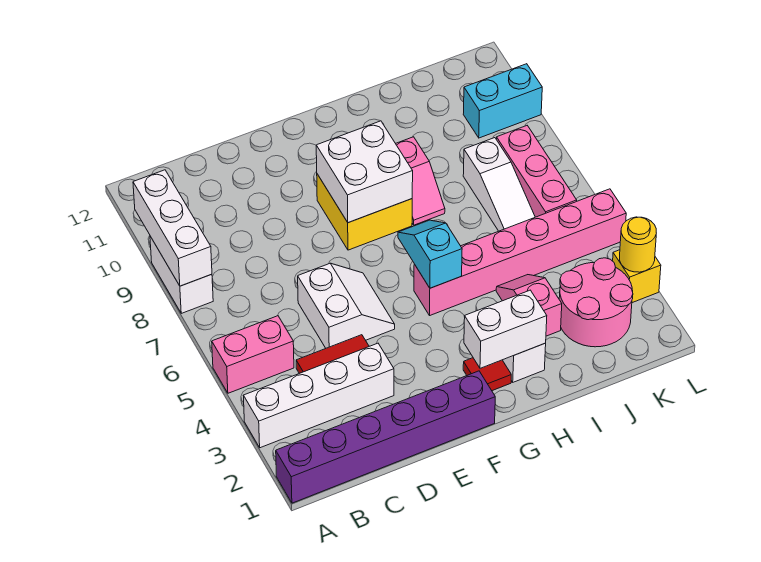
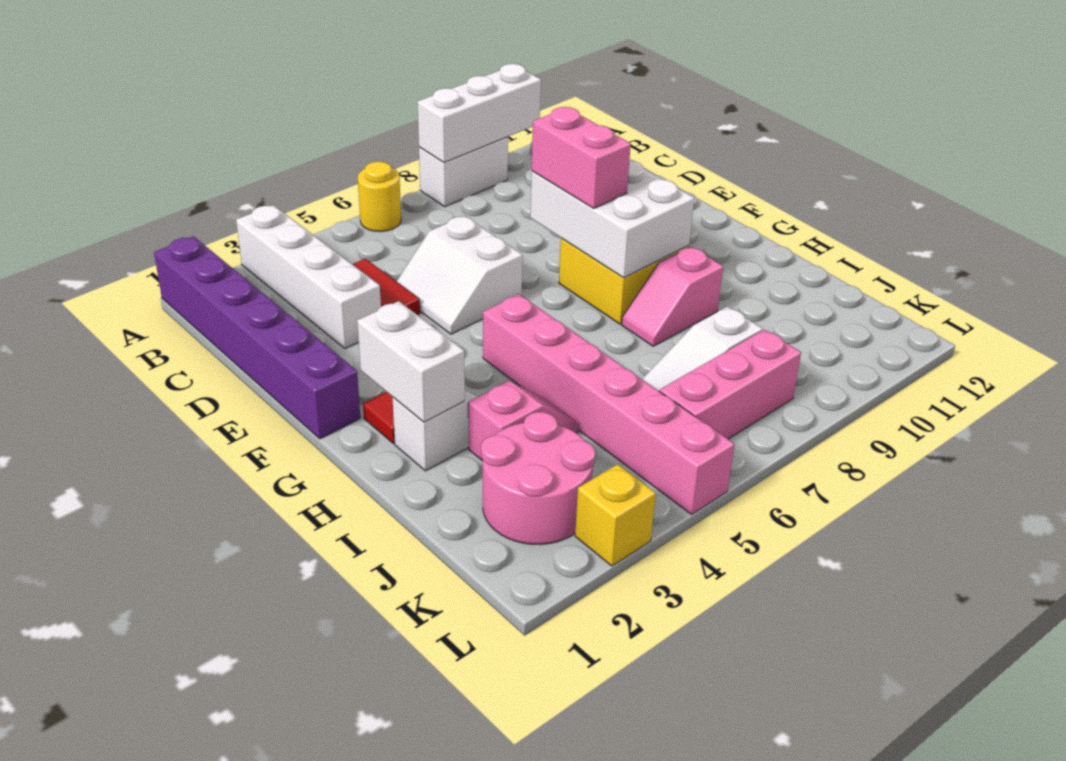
pink brick A5:B5 level 1 -> pink brick E8:F8 level 3
white slope D5:E6 level 1 top D -> white slope D5:E6 level 1 top 6
white brick F8:G9 level 2 -> white brick E8:G9 level 2
cyan slope G5:G6 level 2 top 5 -> none
cyan brick K10:L10 level 1 -> none
yellow round brick L3 level 2 -> yellow round brick A6 level 1

